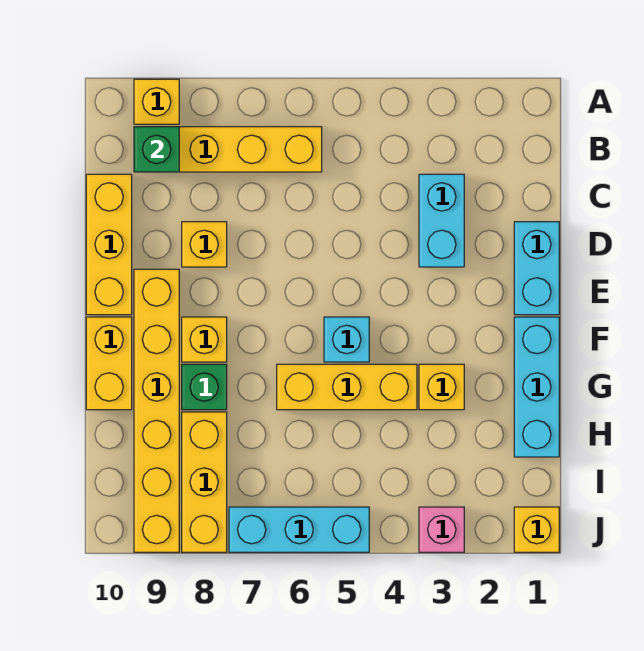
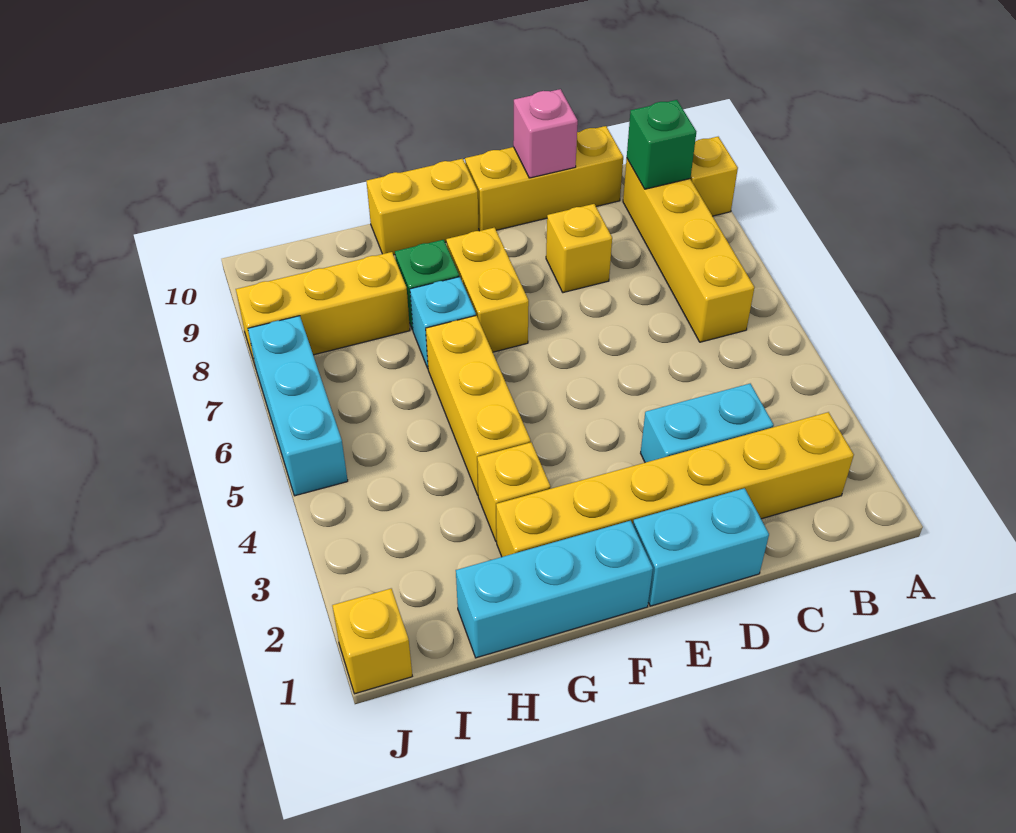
yellow brick E9:J9 level 1 -> yellow brick B2:G2 level 1
cyan brick F5 level 1 -> cyan brick G7 level 1
yellow brick F8 level 1 -> yellow brick F7:F8 level 1
pink brick J3 level 1 -> pink brick D10 level 2

